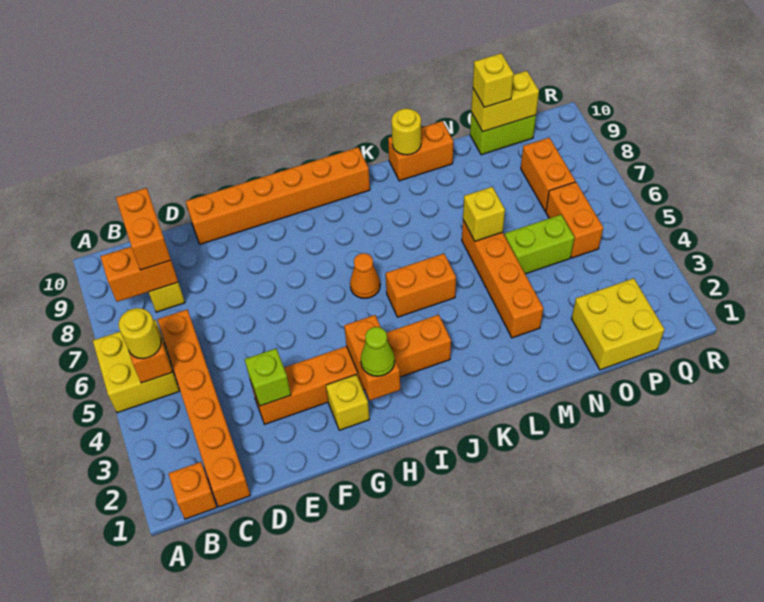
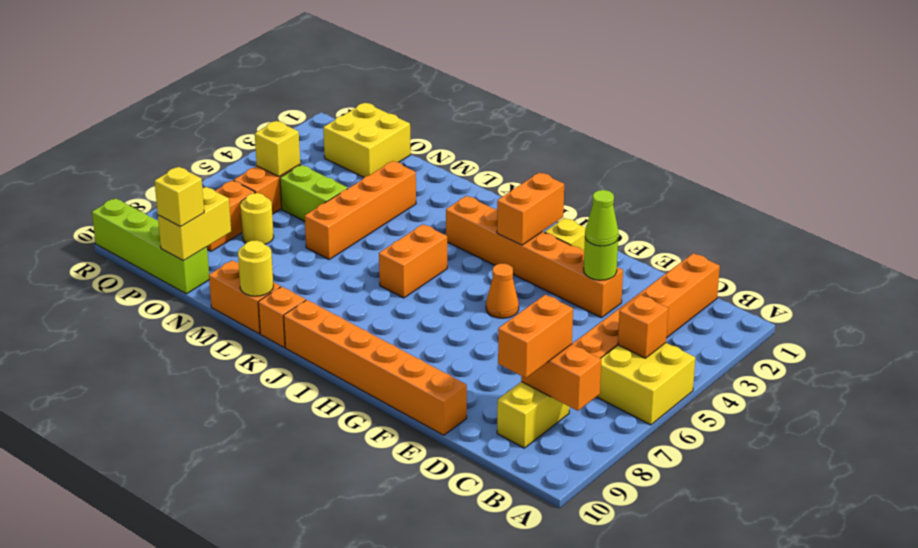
orange brick B1 level 1 -> orange brick K10 level 1
yellow round brick B5 level 3 -> yellow round brick O7 level 1
lime brick E3 level 2 -> lime round brick E3 level 2
lime cone H2 level 3 -> lime cone E3 level 3
orange cone I6 level 1 -> orange cone G5 level 1
orange brick J5:K5 level 1 -> orange brick J5:J6 level 1
yellow brick M6 level 2 -> yellow brick P5 level 2
lime brick O10:P10 level 1 -> lime brick O10:R10 level 1
yellow brick O10:P10 level 2 -> yellow brick O9:O10 level 2

